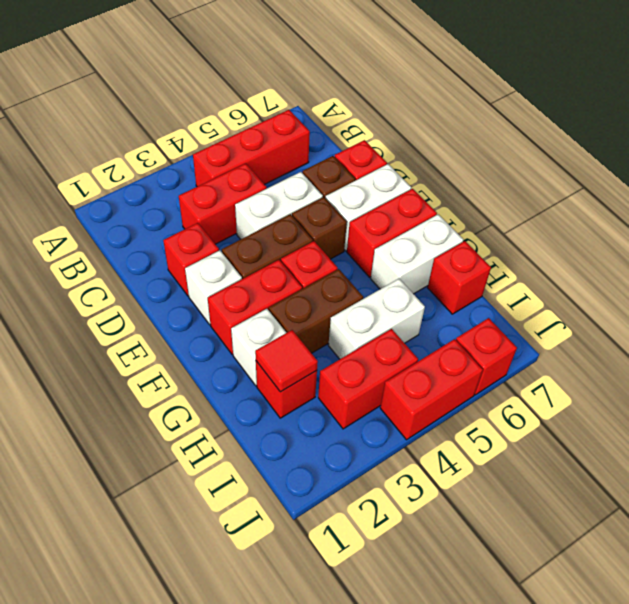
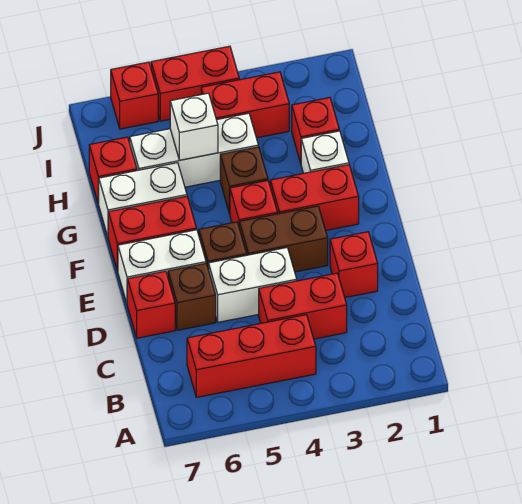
white brick E2 level 1 -> white brick H5 level 2
brown brick G3:G4 level 1 -> brown brick G4 level 1
red tile H2 level 2 -> none
white brick H4:H5 level 1 -> white brick H4:H6 level 1

